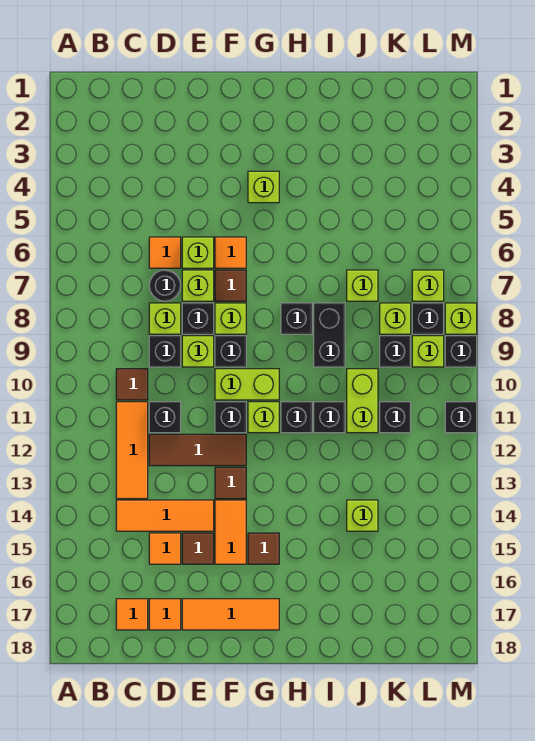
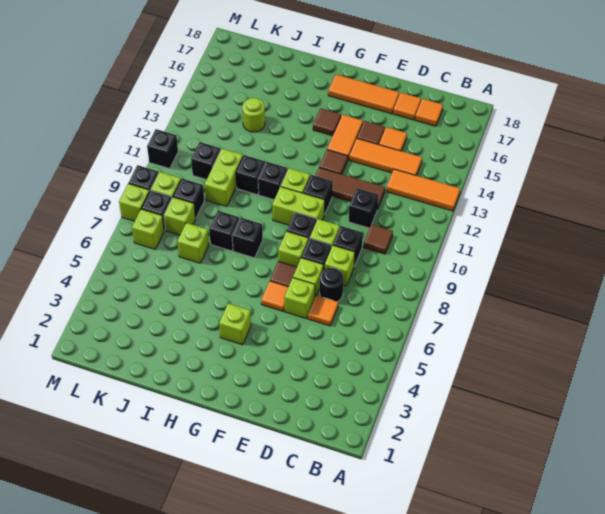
orange tile C11:C13 level 1 -> orange tile A13:C13 level 1
black brick I8:I9 level 1 -> black brick I8 level 1
lime brick J14 level 1 -> lime round brick J14 level 1

